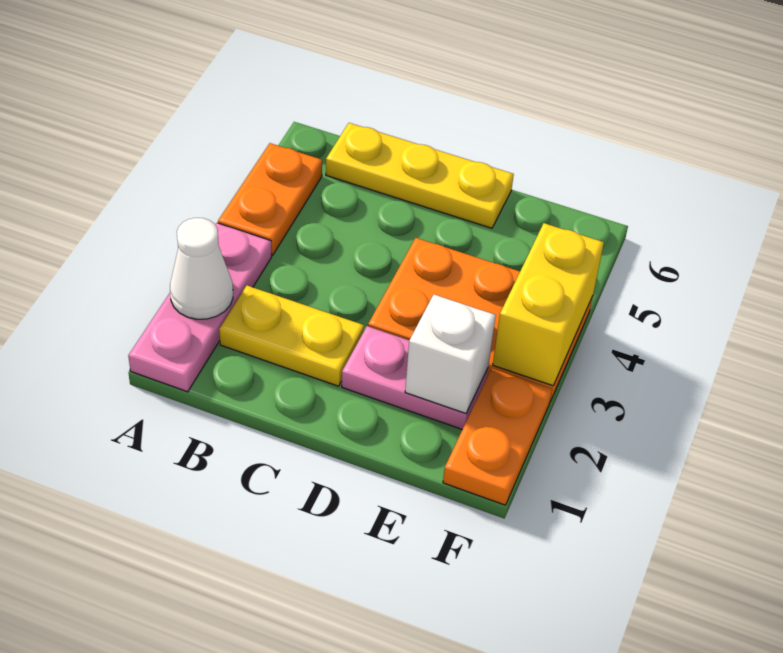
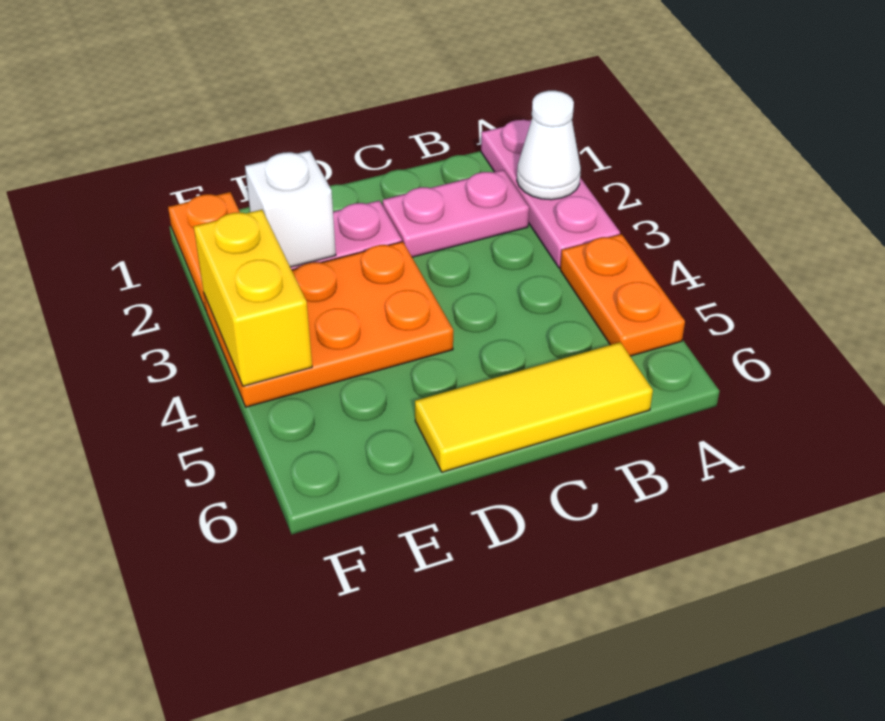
yellow plate B2:C2 level 1 -> pink plate B2:C2 level 1
yellow plate B6:D6 level 1 -> yellow tile B6:D6 level 1

